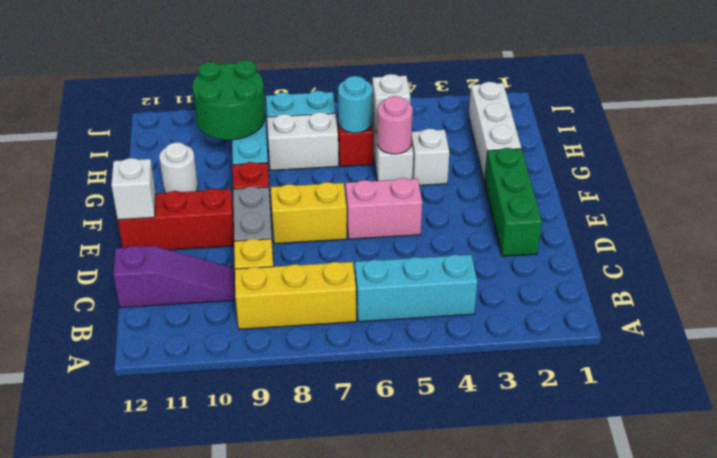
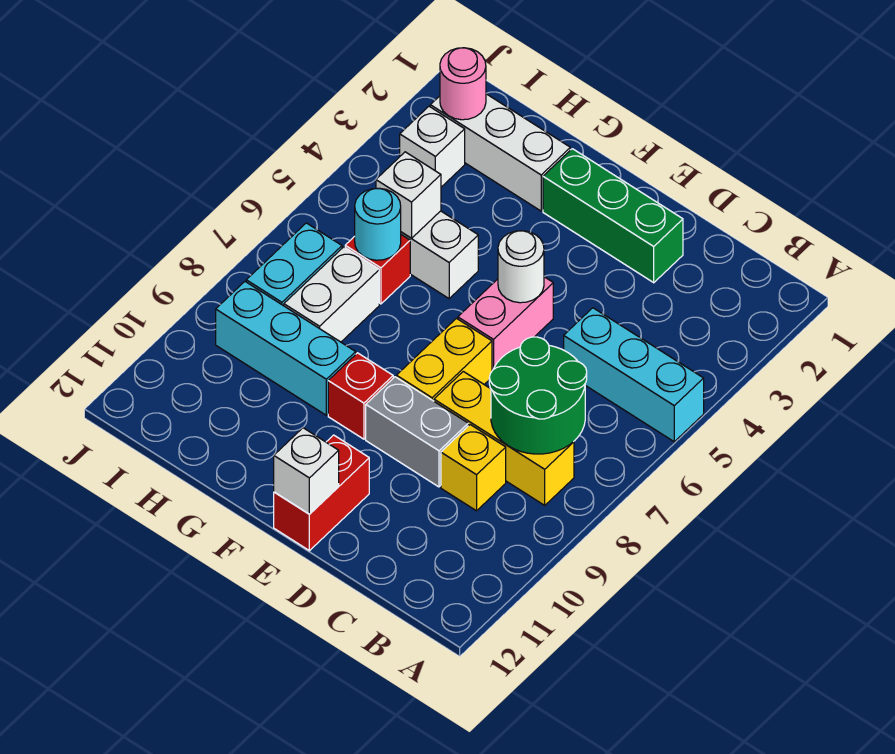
cyan brick B4:B6 level 1 -> cyan brick A5:C5 level 1
yellow brick B7:B9 level 1 -> yellow brick B8:D8 level 1
purple slope C10:C12 level 1 top 12 -> none
red brick E10:E12 level 1 -> red brick E11:E12 level 1
white brick G4 level 1 -> white brick I3 level 1
pink round brick G5 level 2 -> pink round brick I2 level 2
white round brick G11 level 1 -> white round brick E5 level 2
green round brick H9:I10 level 2 -> green round brick B7:C8 level 2

